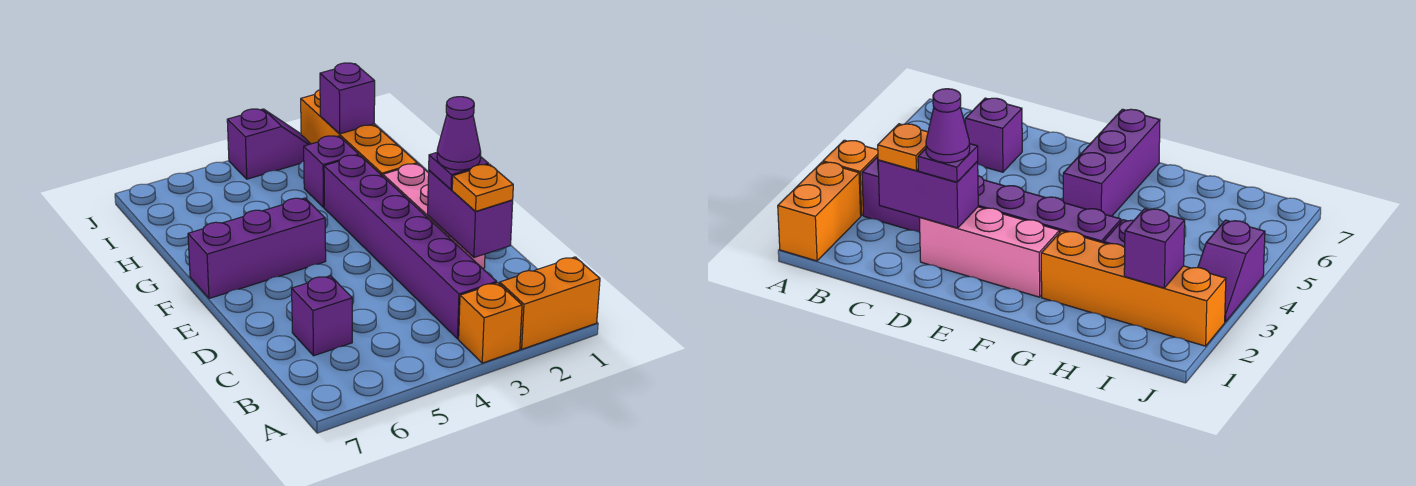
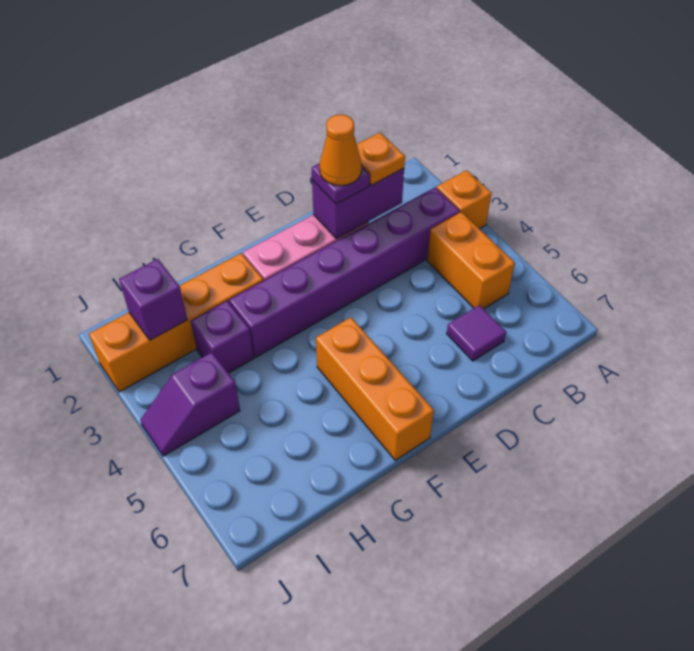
orange brick A1:A2 level 1 -> orange brick B4:B5 level 1
purple brick C6 level 1 -> purple tile C6 level 1
purple cone D2 level 4 -> orange cone D2 level 4
purple brick F5:F7 level 1 -> orange brick F5:F7 level 1
purple slope J3:J4 level 1 top 4 -> purple slope I4:J4 level 1 top I

